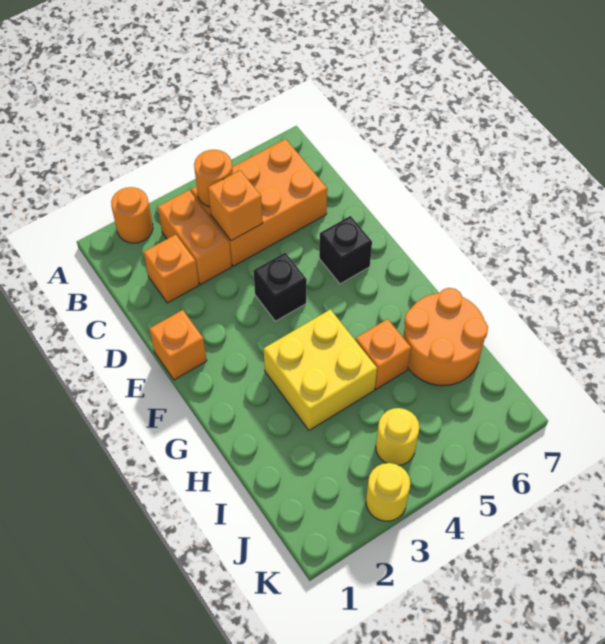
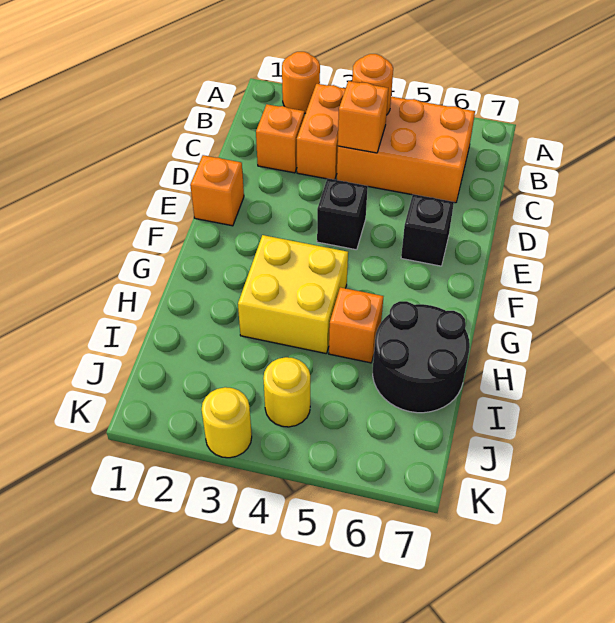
orange round brick H6:I7 level 1 -> black round brick H6:I7 level 1

